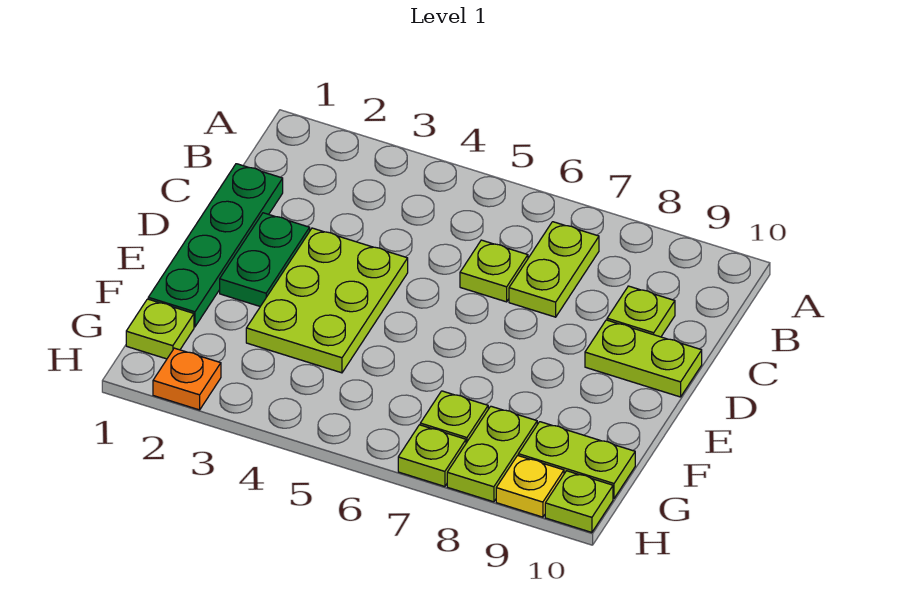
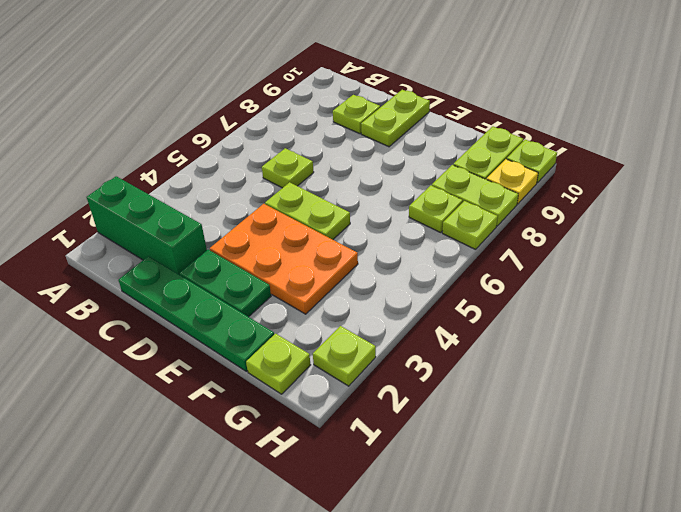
none -> green brick A2:C2 level 1
lime plate B7:C7 level 1 -> lime plate D5:E5 level 1
lime plate D3:F4 level 1 -> orange plate D3:F4 level 1
orange plate H2 level 1 -> lime plate H2 level 1

